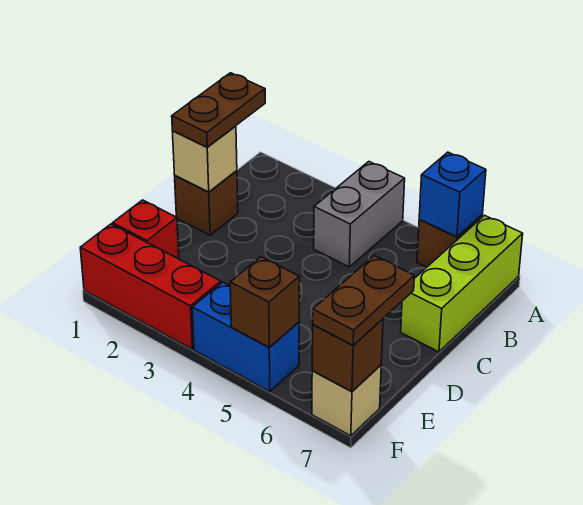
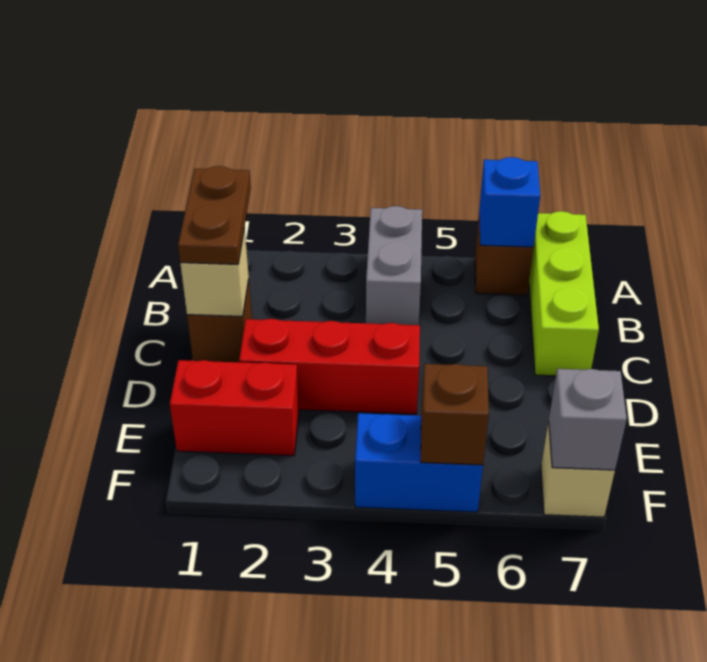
red brick E1 level 1 -> red brick E1:E2 level 1
brown plate E7:F7 level 3 -> none
red brick F1:F3 level 1 -> red brick D2:D4 level 1
brown brick F7 level 2 -> grey brick F7 level 2

